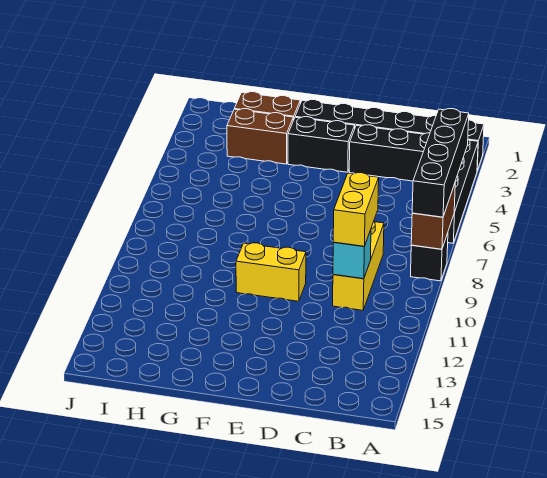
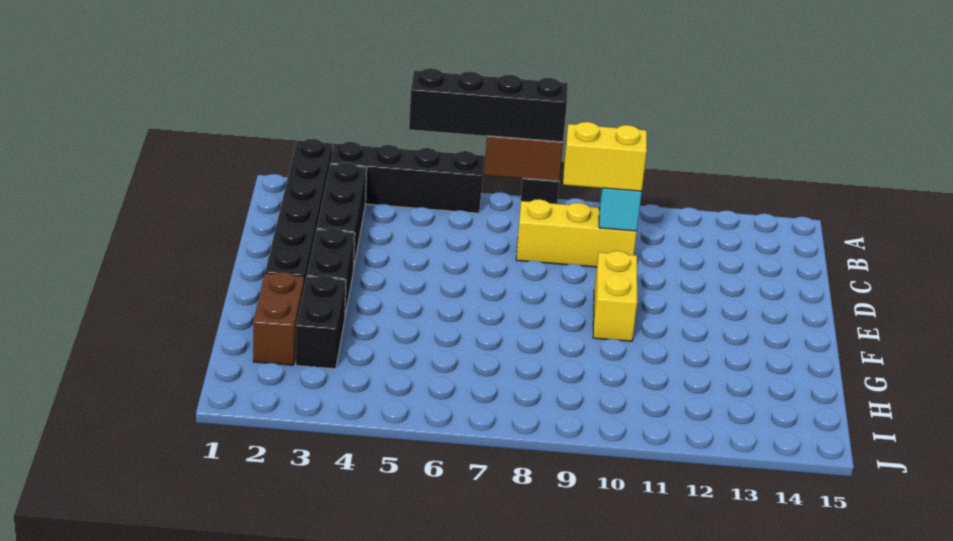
brown brick G3:H3 level 1 -> black brick G3:H3 level 1

